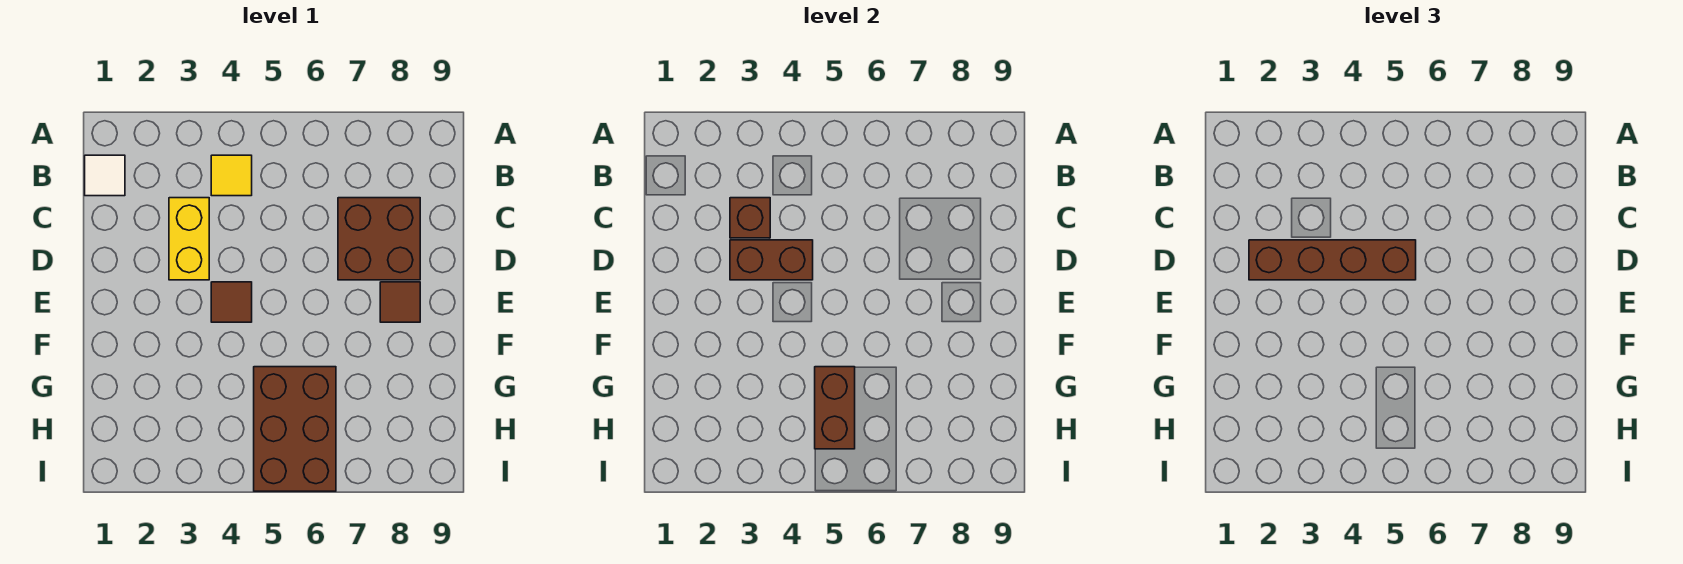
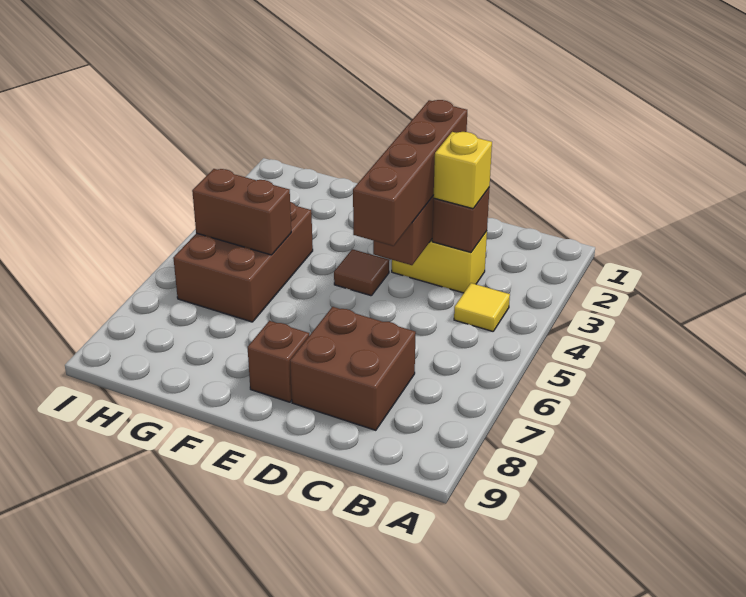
white tile B1 level 1 -> none
none -> yellow brick C3 level 3
brown tile E8 level 1 -> brown brick E8 level 1
brown brick G5:I6 level 1 -> brown brick G4:H6 level 1

